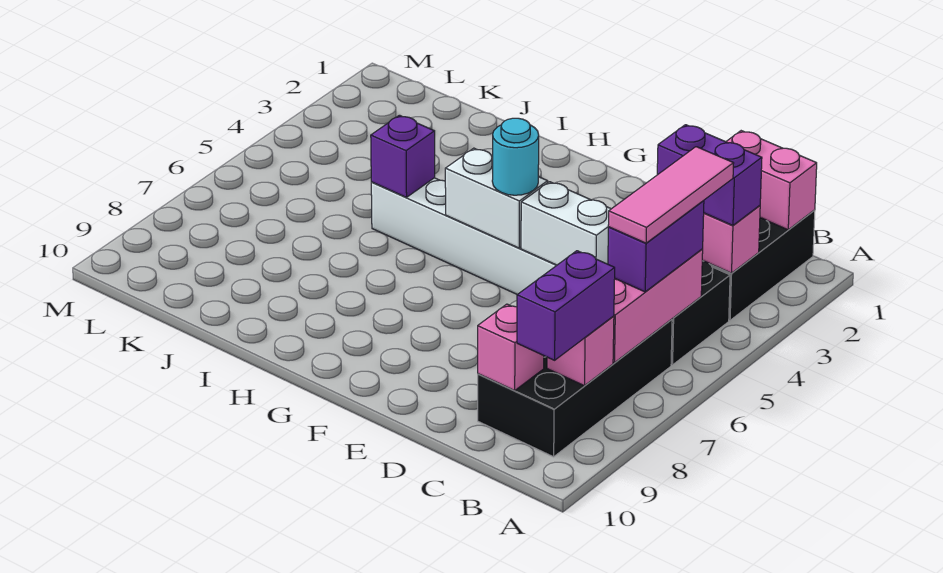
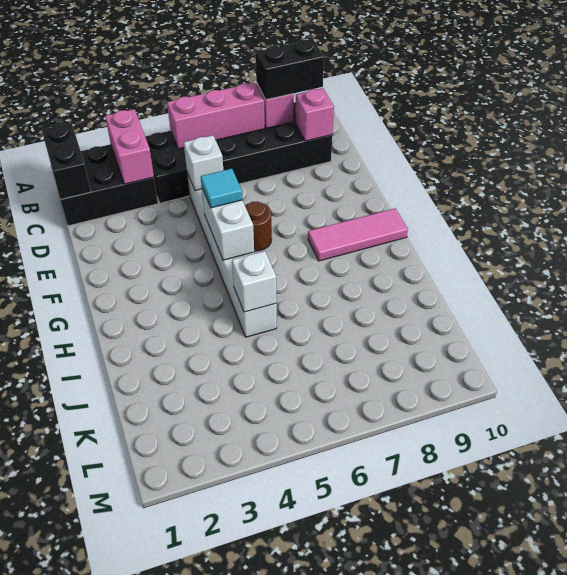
pink brick B1:C1 level 2 -> black brick B1:C1 level 2
purple brick B3:C3 level 3 -> none
pink tile B4:B6 level 4 -> pink tile G8:G10 level 1
purple brick B5:B6 level 3 -> none
purple brick B8:B9 level 3 -> black brick B8:B9 level 3
white brick D5:E5 level 2 -> white brick D5 level 2
cyan round brick F5 level 3 -> cyan tile F5 level 3
none -> brown round brick F6 level 1
purple brick I5 level 2 -> white brick I5 level 2

